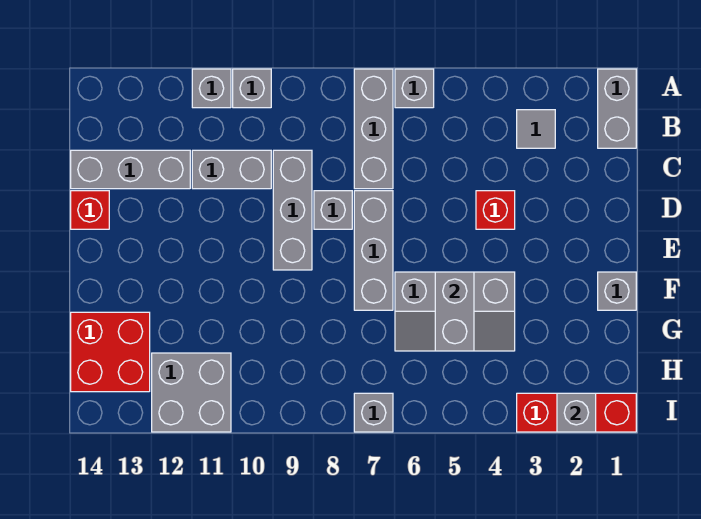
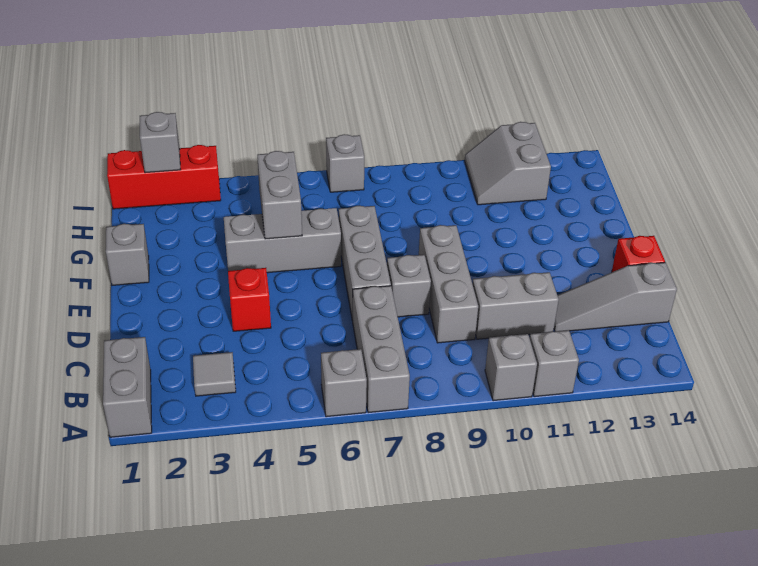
grey brick C12:C14 level 1 -> grey slope C12:C14 level 1 top 14
red brick G13:H14 level 1 -> none
grey brick H11:I12 level 1 -> grey slope H11:I12 level 1 top 12

